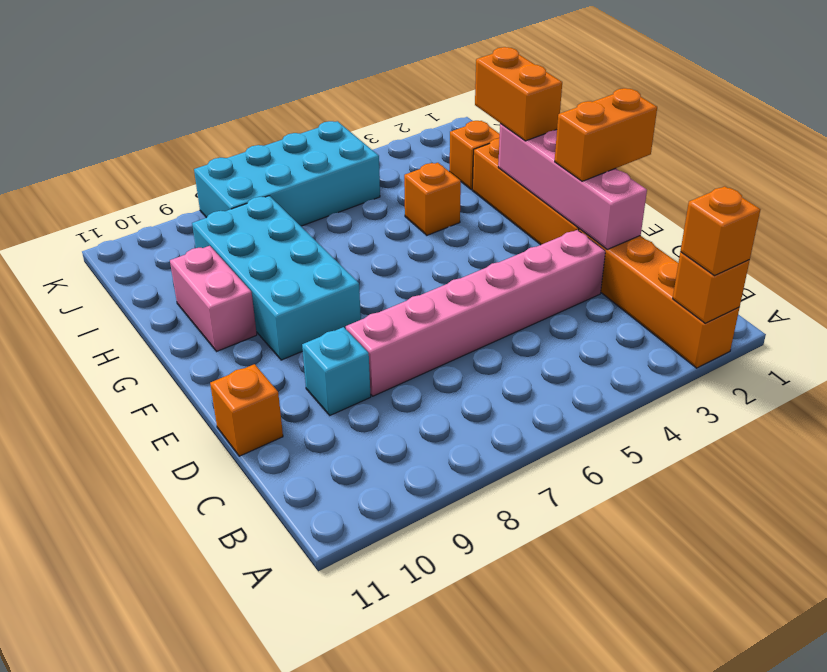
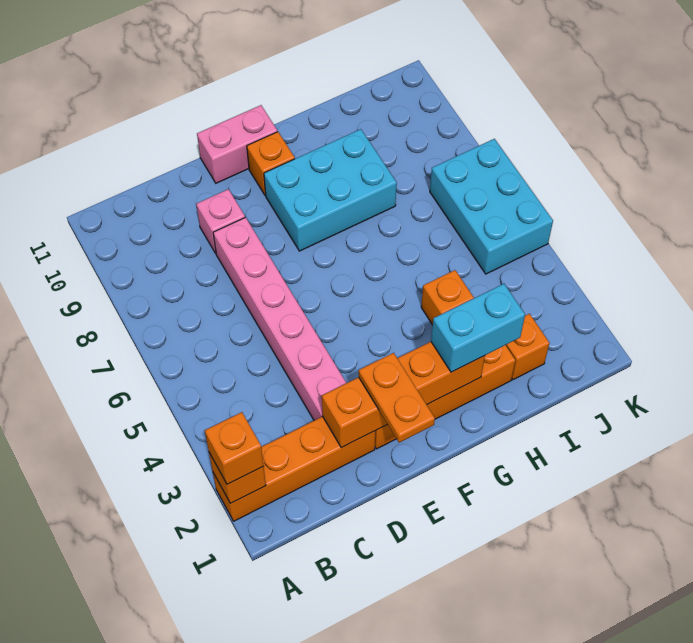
pink brick D2:G2 level 2 -> orange brick D2:G2 level 2
cyan brick D9 level 1 -> pink brick D9 level 1
orange brick D11 level 1 -> orange brick F10 level 1
orange brick E1:E2 level 3 -> orange plate E1:E2 level 3
cyan brick F8:I9 level 1 -> cyan brick F8:H9 level 1
orange brick G2:H2 level 3 -> cyan brick G2:H2 level 3
pink brick G10:H10 level 1 -> pink brick E11:F11 level 1
cyan brick J5:K8 level 1 -> cyan brick J5:K7 level 1

